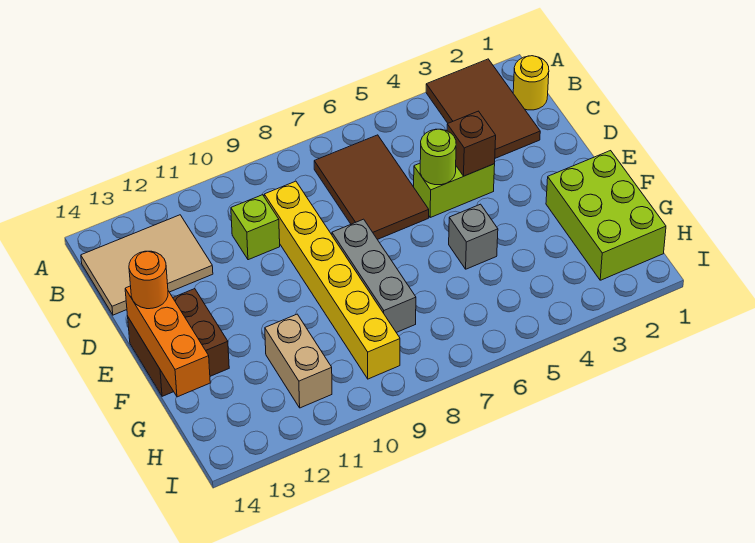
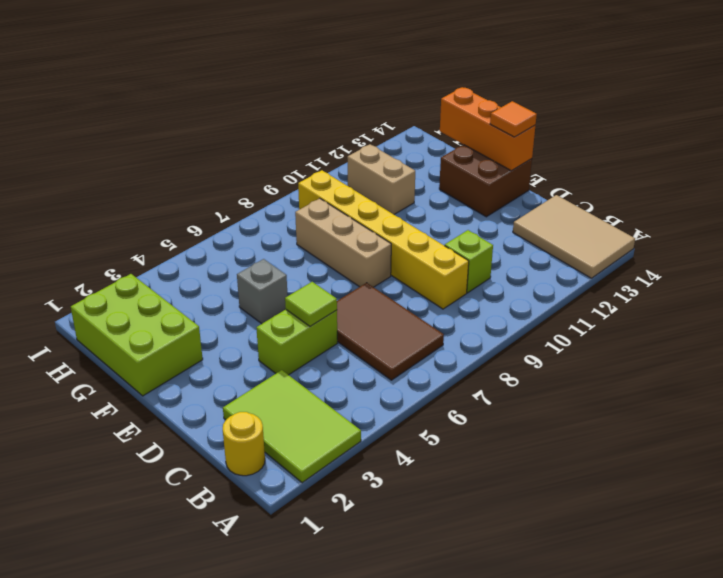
brown tile A2:C3 level 1 -> lime tile A2:C3 level 1
tan tile B12:C14 level 1 -> tan tile A13:C14 level 1
brown brick D4 level 2 -> none
lime round brick D5 level 2 -> lime tile D5 level 2
grey brick E8:G8 level 1 -> tan brick E8:G8 level 1
orange round brick E14 level 3 -> orange tile E14 level 3

